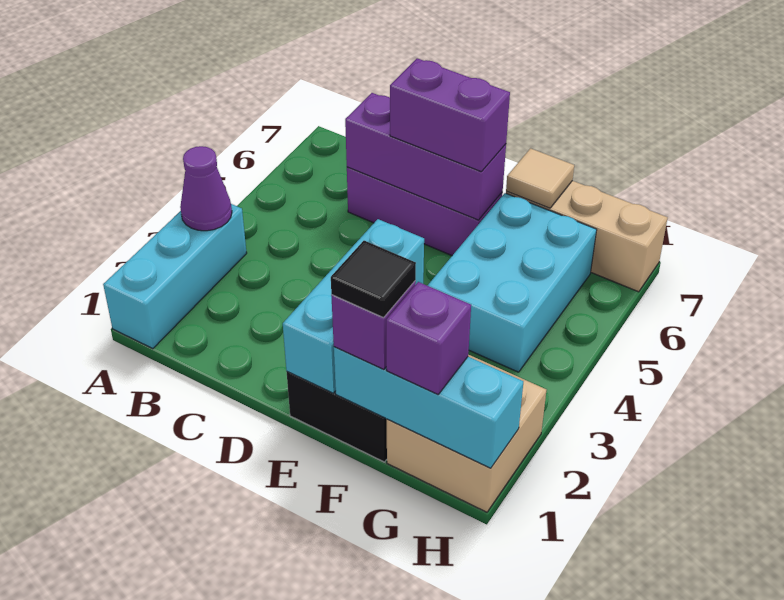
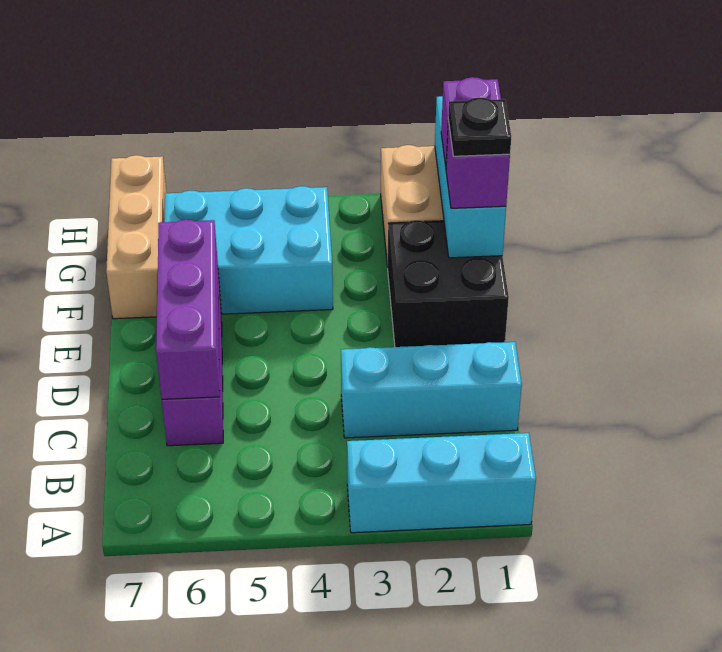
purple cone A3 level 2 -> none
purple brick D6:E6 level 3 -> none
cyan brick E1:E3 level 2 -> cyan brick C1:C3 level 1
black tile F1 level 4 -> black plate F1 level 4
tan tile F7 level 2 -> none

